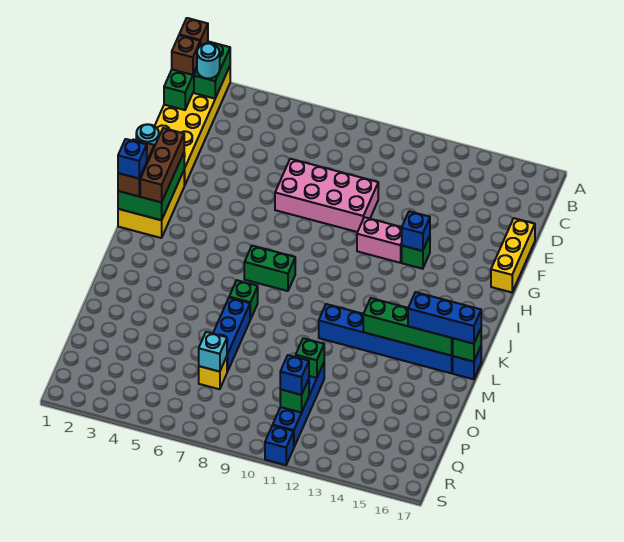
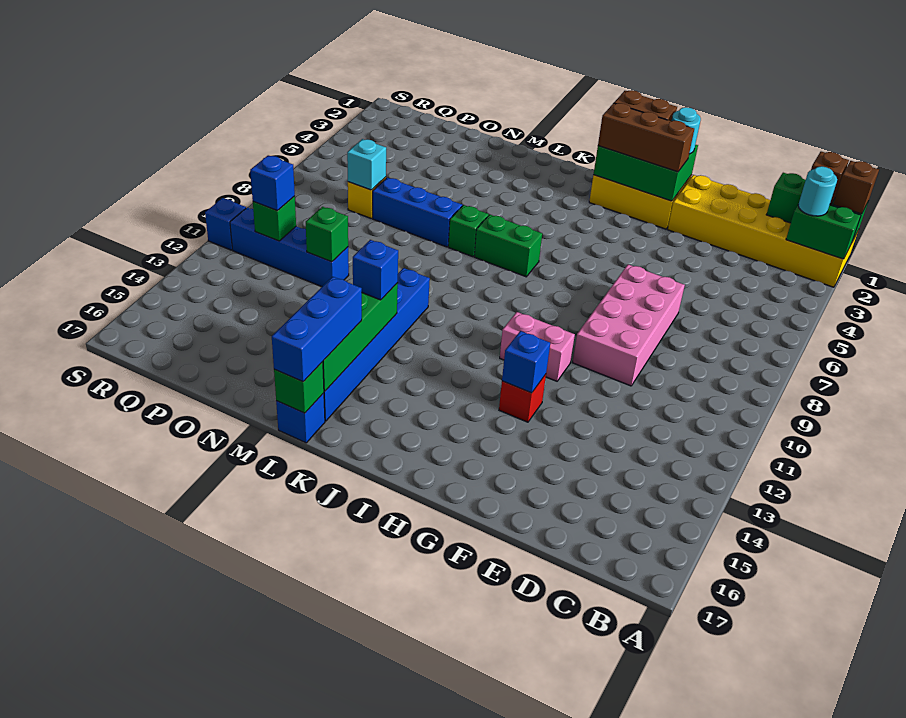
yellow brick E17:G17 level 1 -> none
pink brick G11:G12 level 1 -> pink brick G11:H11 level 1
green brick G13 level 1 -> red brick G13 level 1
blue brick I1 level 4 -> blue brick L13 level 3
green brick J7:J8 level 1 -> green brick J7:K7 level 1

